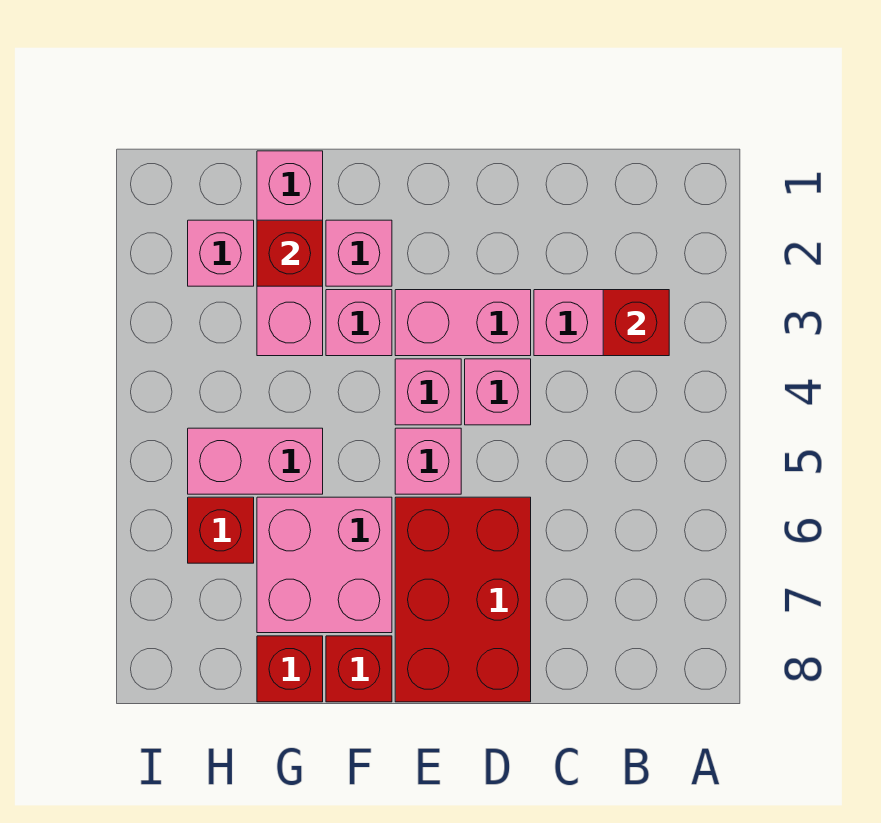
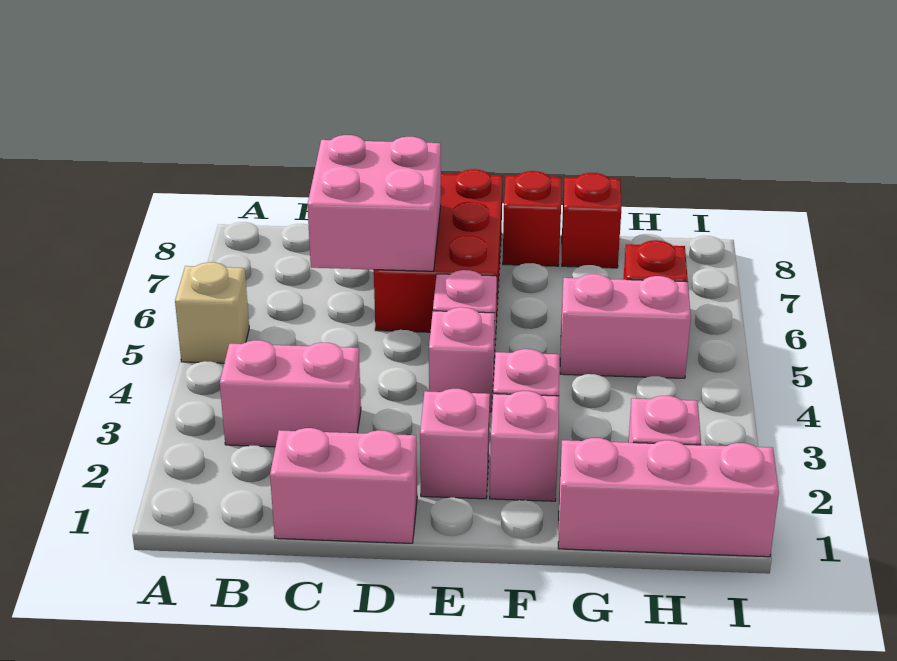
none -> tan brick A5 level 1
red brick B3 level 2 -> none
pink brick D3:E3 level 1 -> pink brick C1:D1 level 1
pink brick D4 level 1 -> pink brick E2 level 1
pink brick F6:G7 level 1 -> pink brick C6:D7 level 2
pink brick G1:G3 level 1 -> pink brick G1:I1 level 1
red brick G2 level 2 -> none

